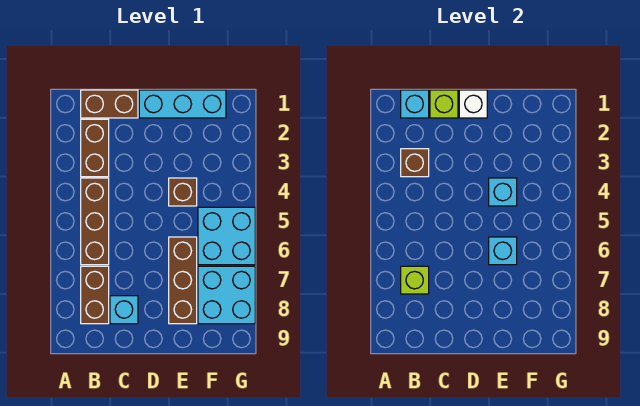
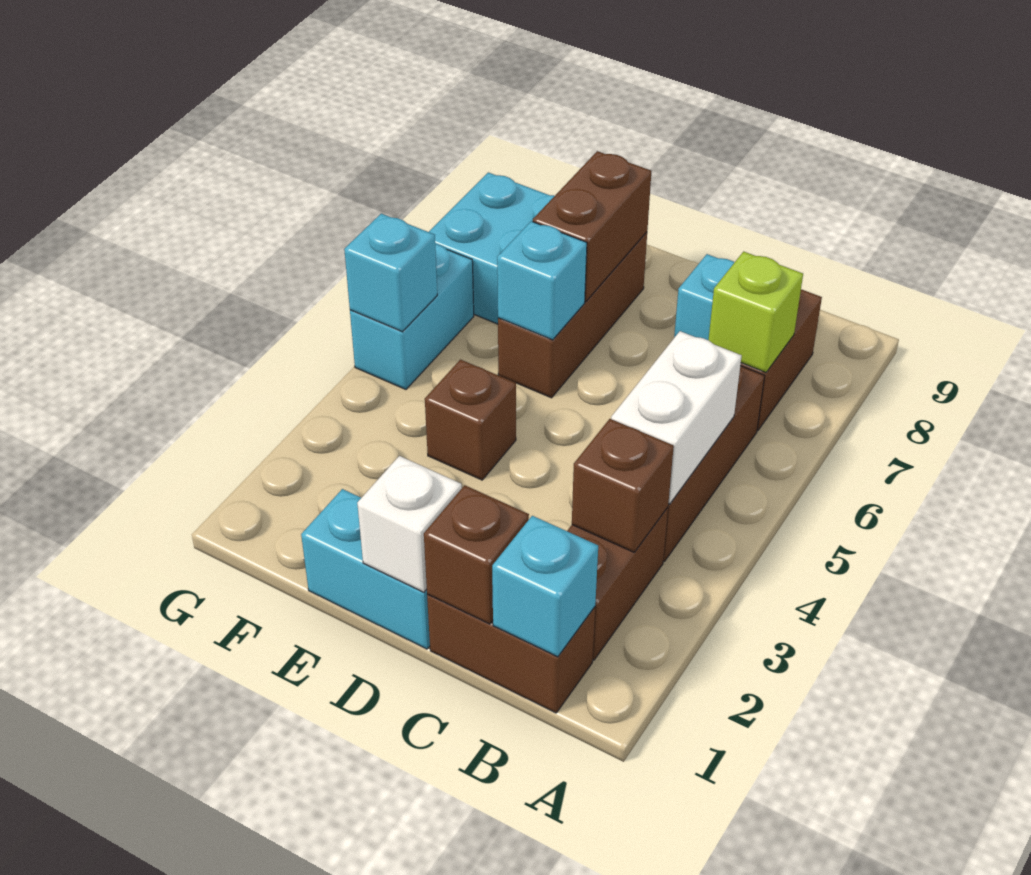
none -> white brick B4:B5 level 2
lime brick C1 level 2 -> brown brick C1 level 2
cyan brick D1:F1 level 1 -> cyan brick D1:E1 level 1
cyan brick E4 level 2 -> cyan brick G5 level 2
none -> brown brick E7:E8 level 2
cyan brick F5:G6 level 1 -> cyan brick G5:G6 level 1

